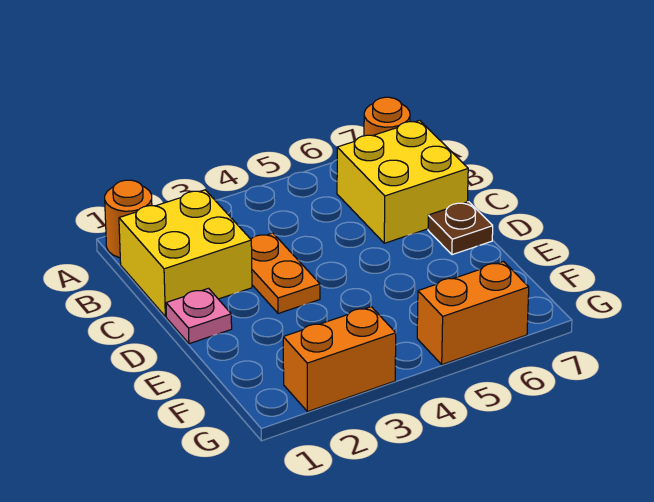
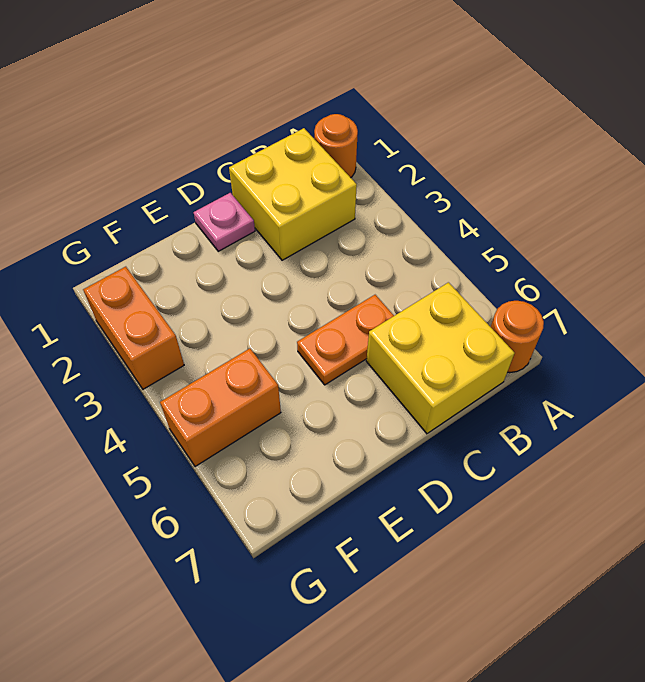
orange plate C3:D3 level 1 -> orange plate C5:D5 level 1
brown plate D7 level 1 -> none
orange brick G5:G6 level 1 -> orange brick F5:G5 level 1

